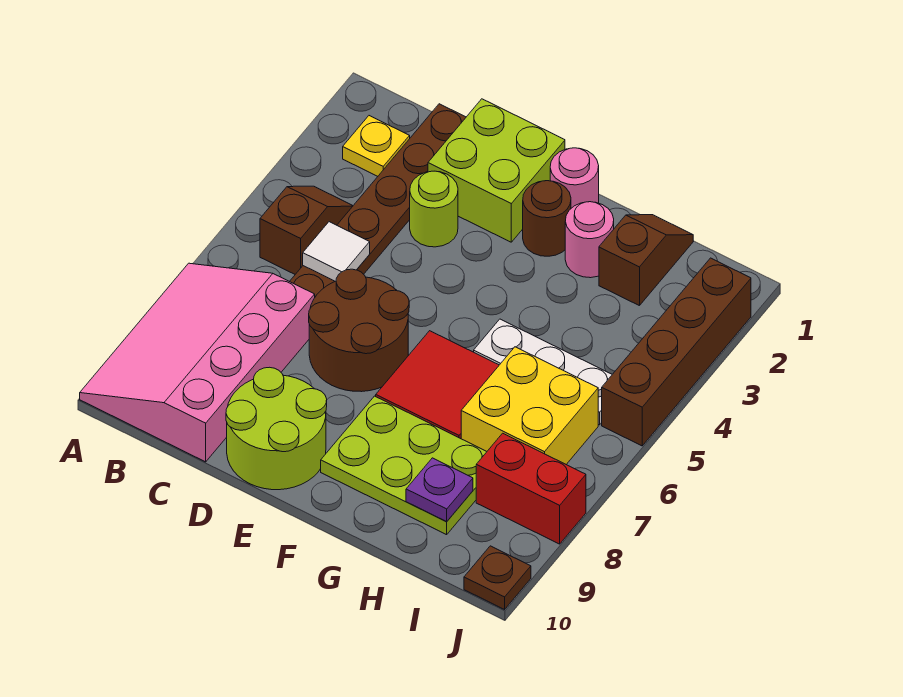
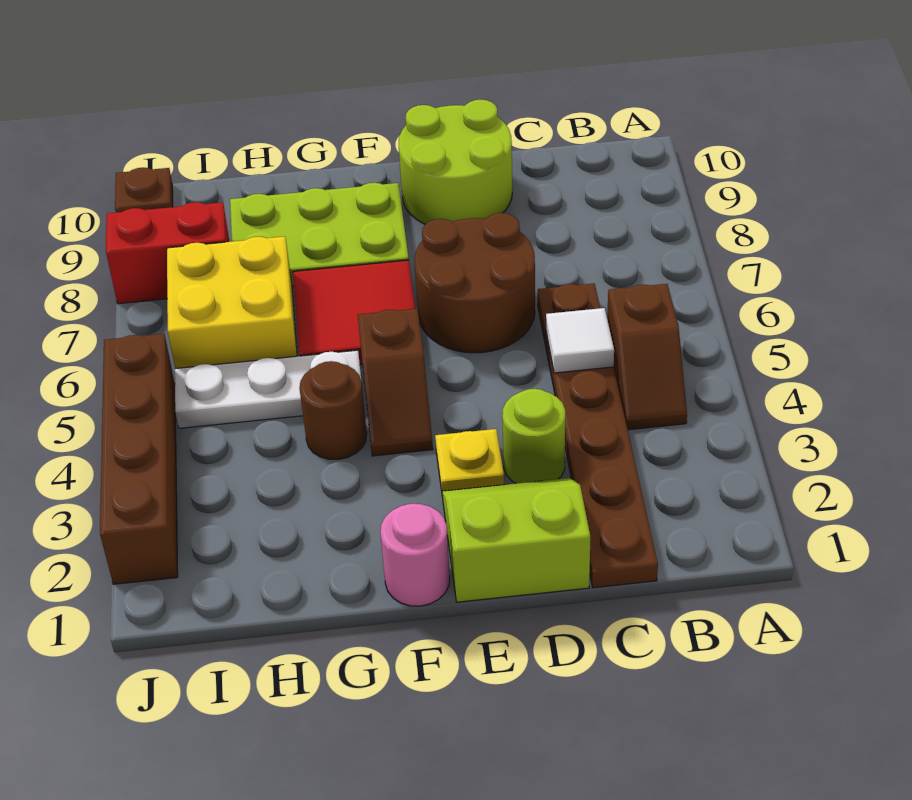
pink slope A7:C10 level 1 top C -> none
yellow plate B2 level 1 -> yellow plate E3 level 1
lime brick D1:E2 level 1 -> lime slope D1:E2 level 1 top 1
brown round brick F2 level 1 -> brown round brick G4 level 1
pink round brick G2 level 1 -> none
brown slope H1:H2 level 1 top 2 -> brown slope F4:F5 level 1 top 5
purple plate H9 level 2 -> none

